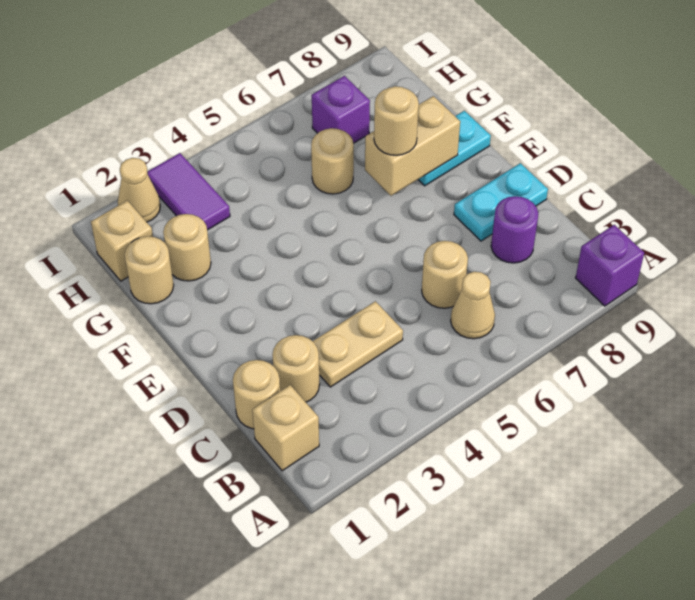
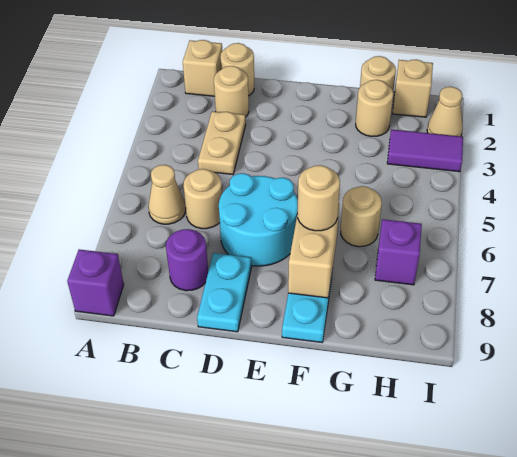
none -> cyan round brick D6:E7 level 1

